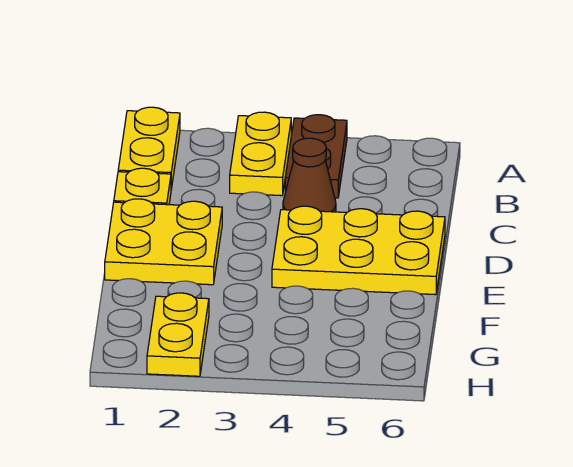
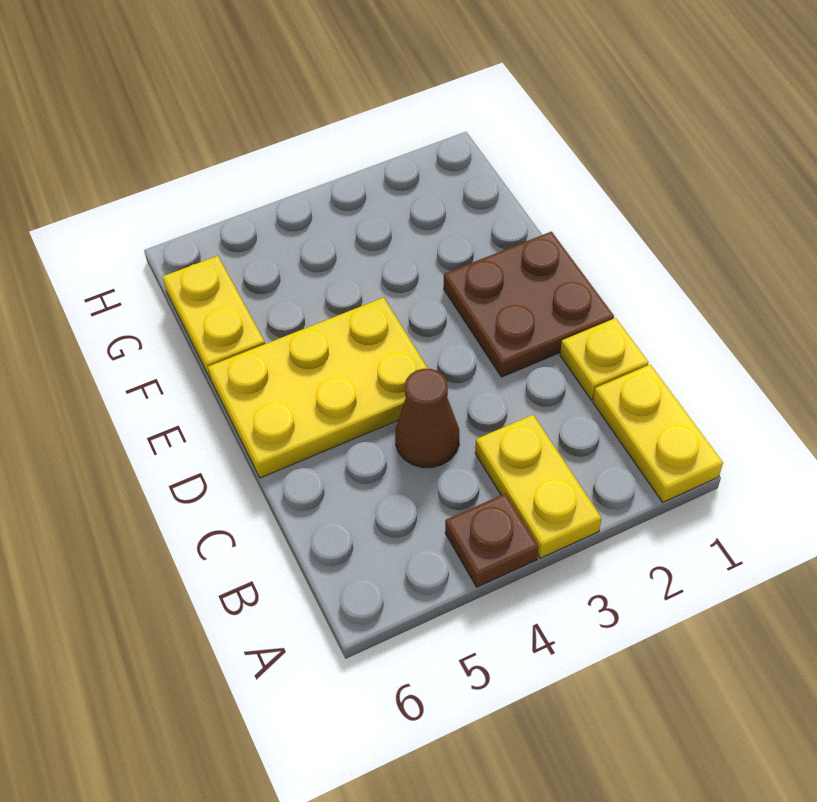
brown plate A4:B4 level 1 -> brown plate A4 level 1
yellow plate D1:E2 level 1 -> brown plate D1:E2 level 1
yellow plate G2:H2 level 1 -> yellow plate F6:G6 level 1

